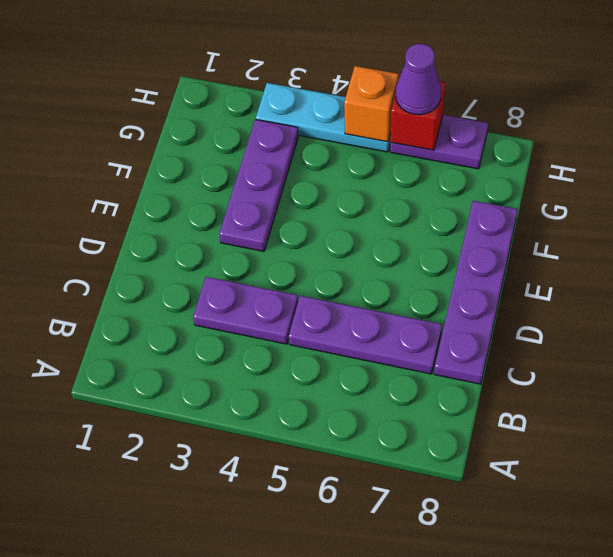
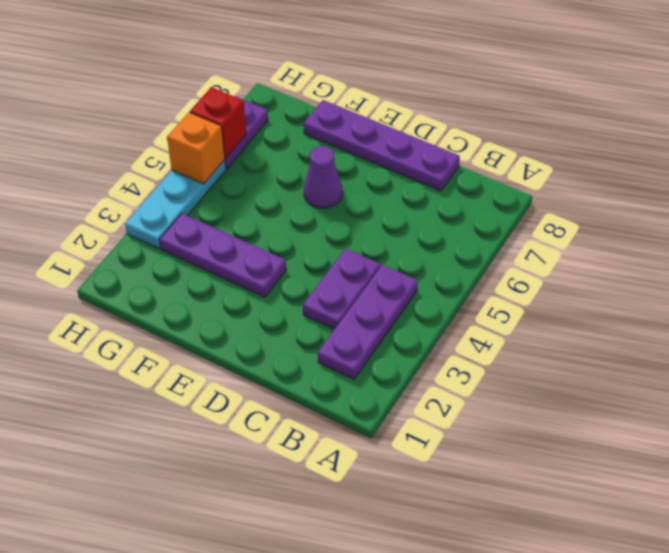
purple plate C5:C7 level 1 -> purple plate B2:B4 level 1
purple cone H6 level 3 -> purple cone E6 level 1

